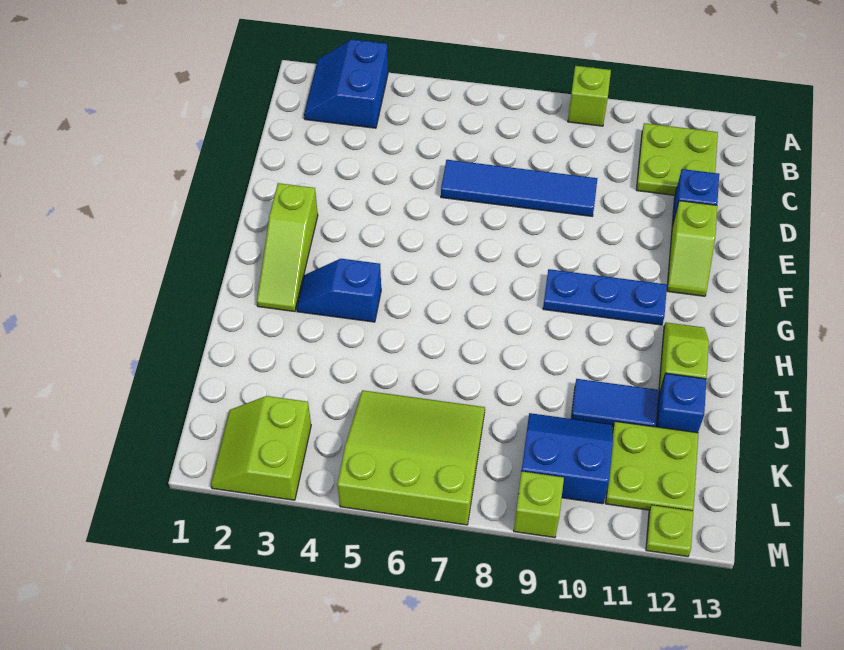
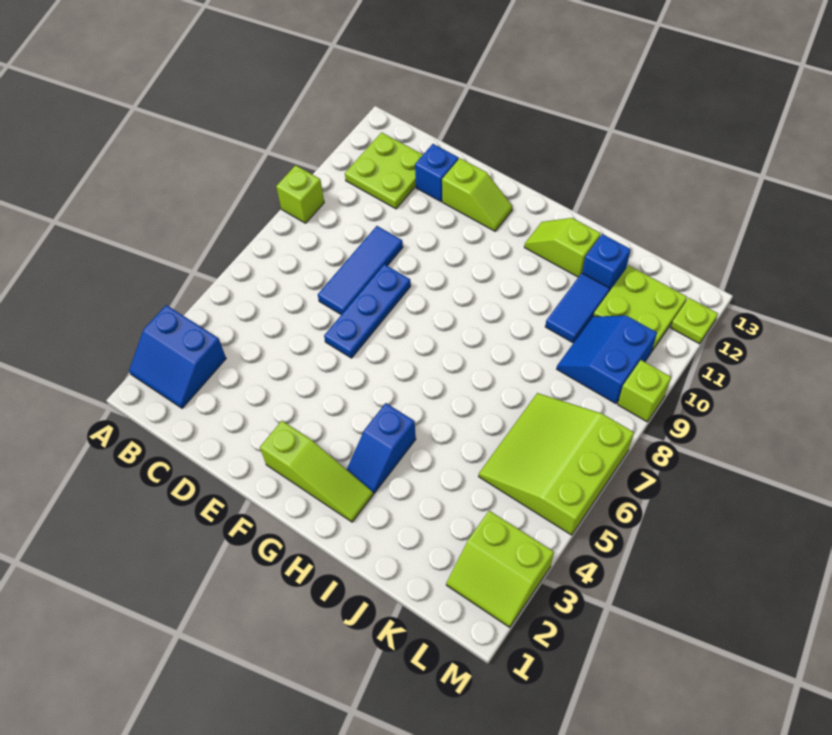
blue tile D6:D9 level 1 -> blue tile D7:D9 level 1
blue plate G9:G11 level 1 -> blue plate E6:E8 level 1

